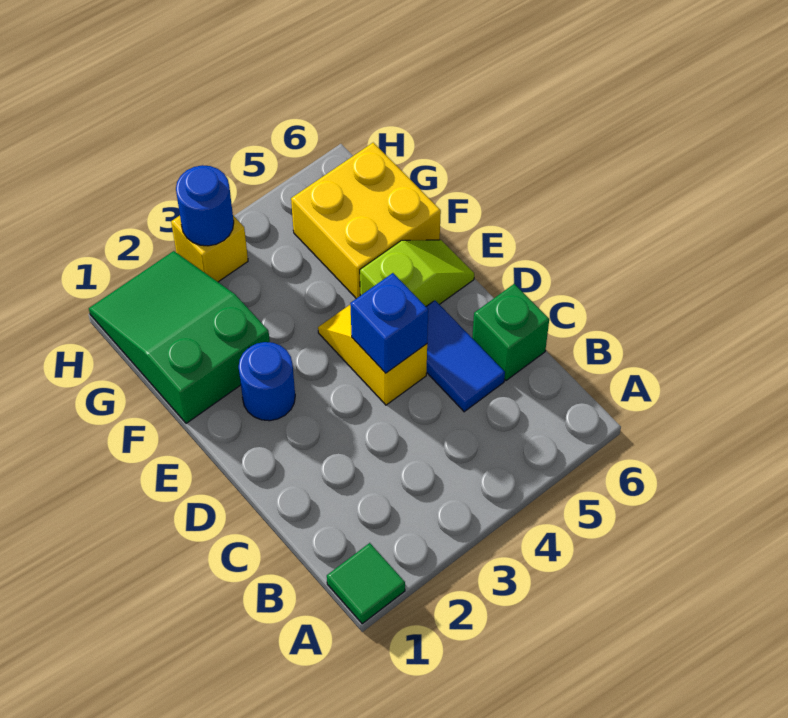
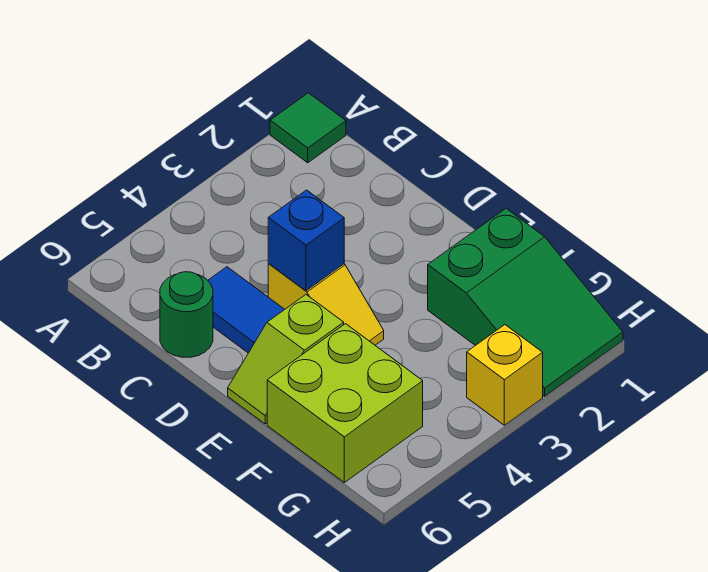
green brick C6 level 1 -> green round brick C6 level 1
blue round brick E2 level 1 -> none
yellow brick F5:G6 level 1 -> lime brick F5:G6 level 1
blue round brick H3 level 2 -> none

